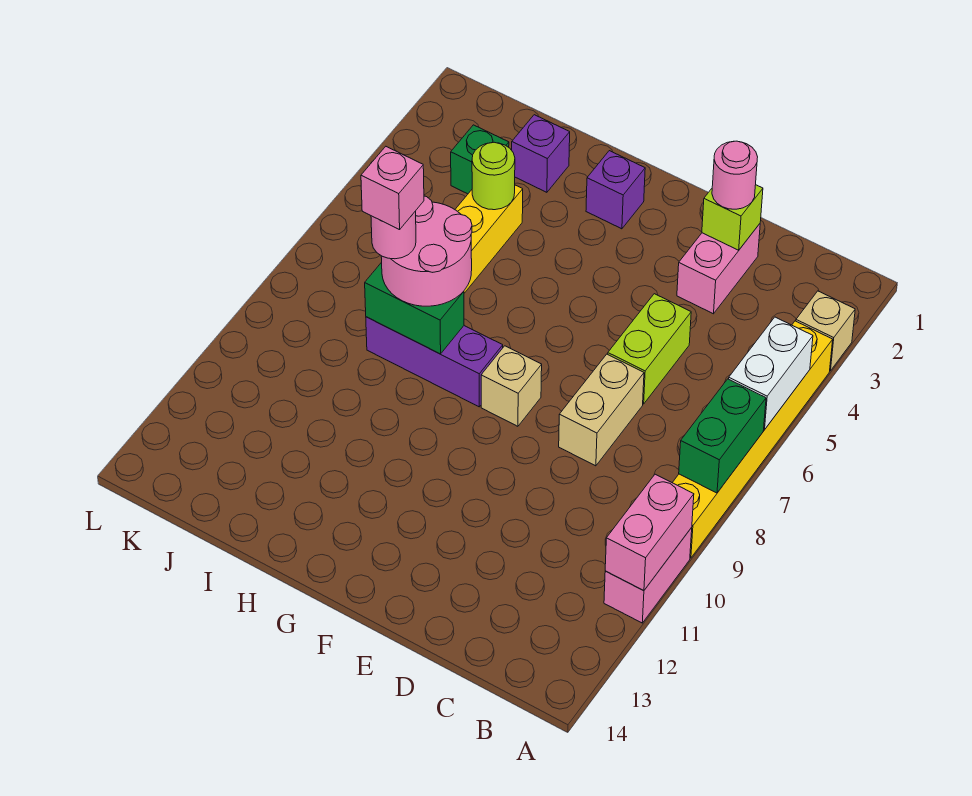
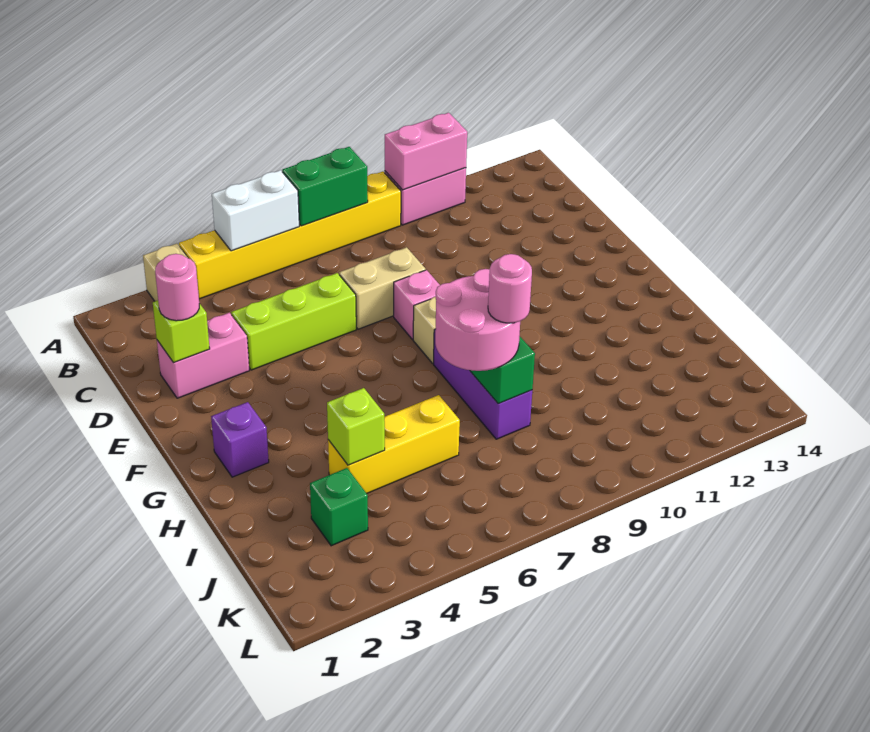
lime brick D5:D6 level 1 -> lime brick D4:D6 level 1
purple brick I2 level 1 -> none
lime round brick I4 level 2 -> lime brick I4 level 2
pink brick I8 level 5 -> pink brick E8 level 1

